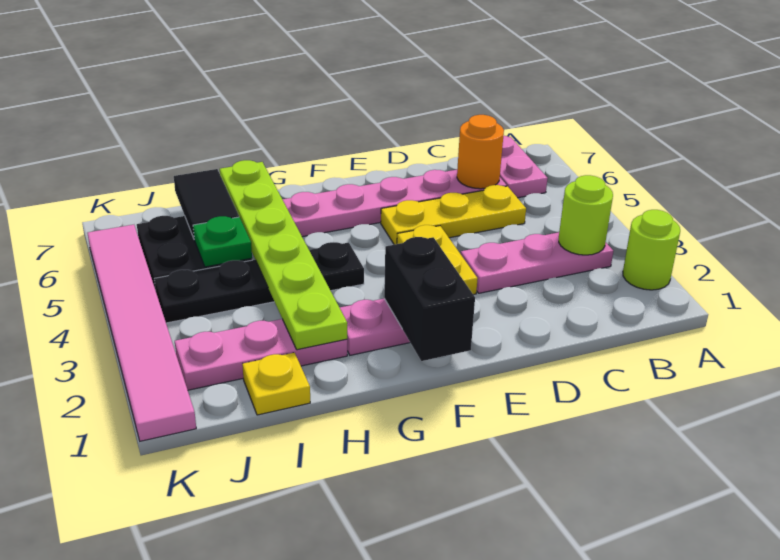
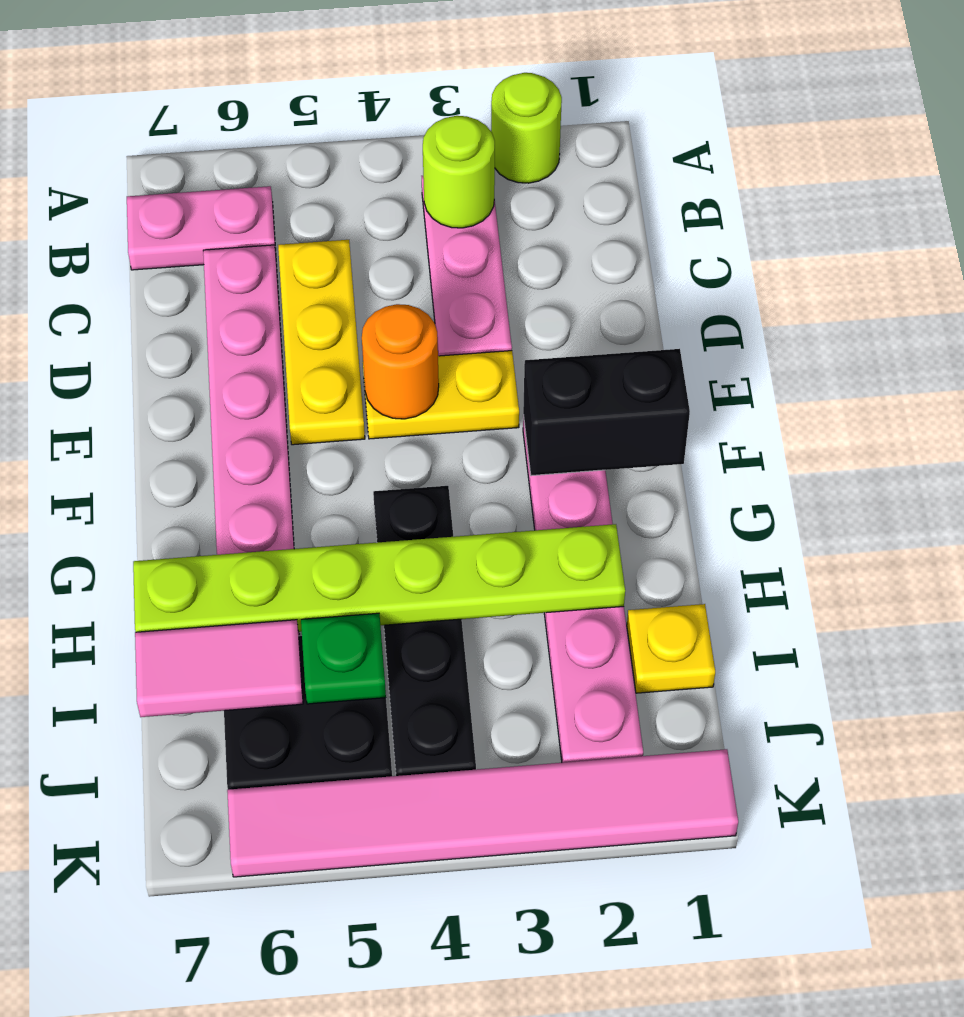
orange round brick C6 level 2 -> orange round brick E4 level 2
black tile I6:I7 level 2 -> pink tile I6:I7 level 2

